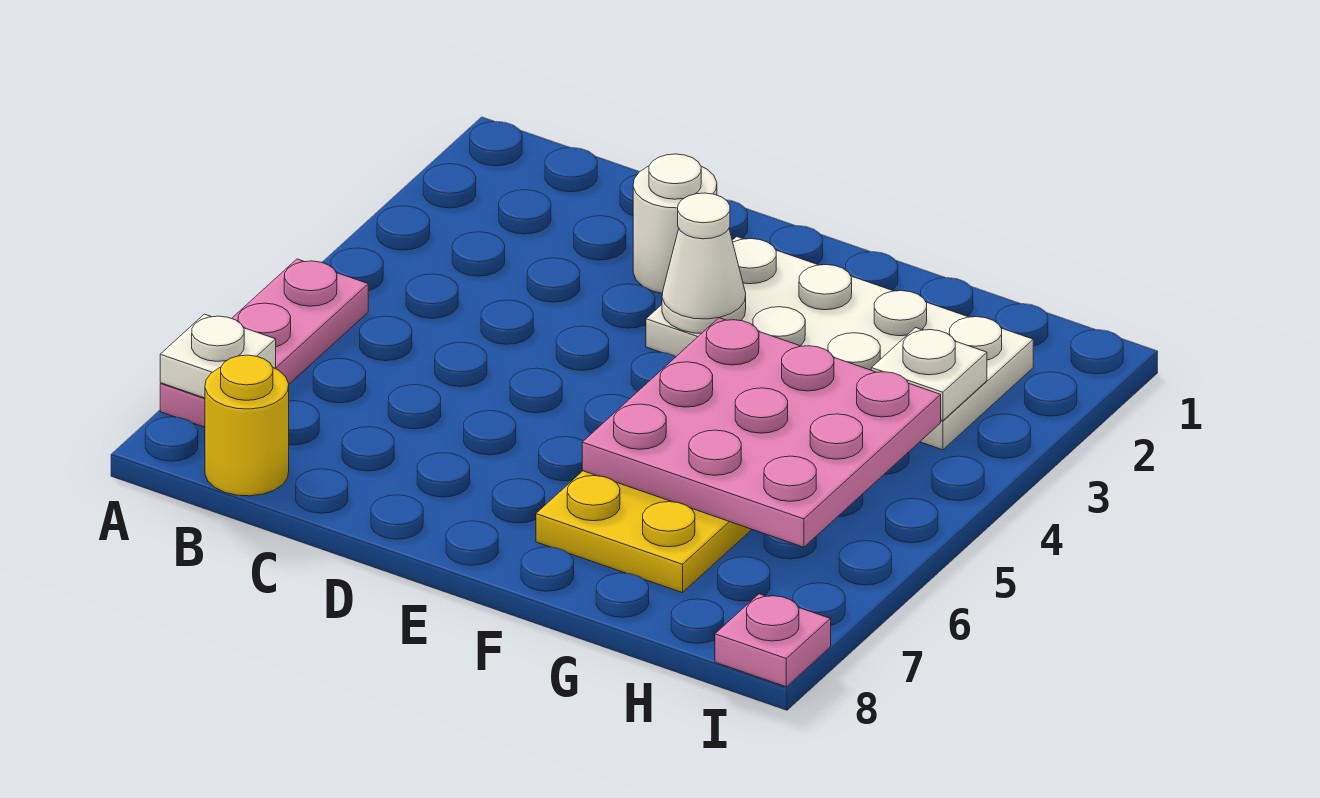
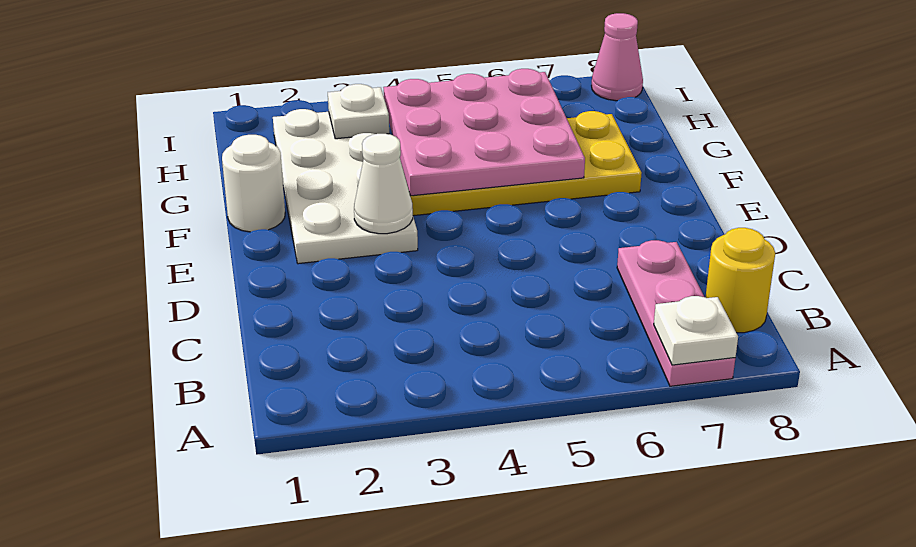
pink plate A5:A7 level 1 -> pink plate A7:C7 level 1
white round brick D2 level 1 -> white round brick F1 level 1
pink plate I8 level 1 -> pink cone I8 level 1

